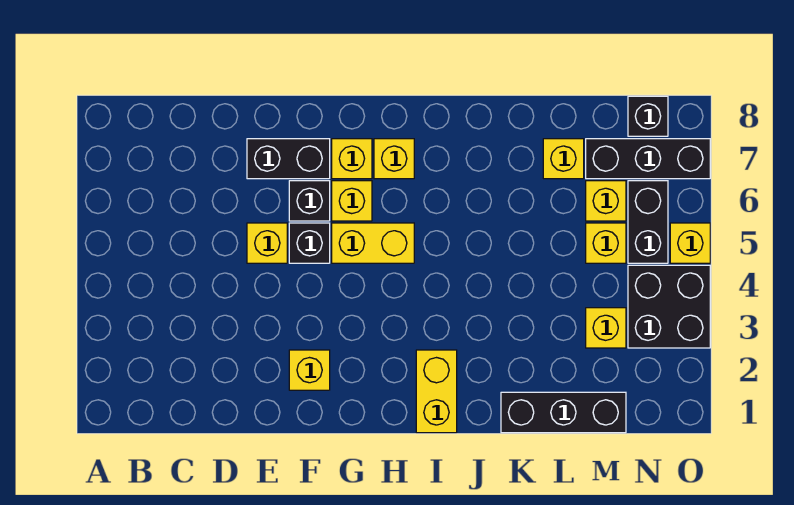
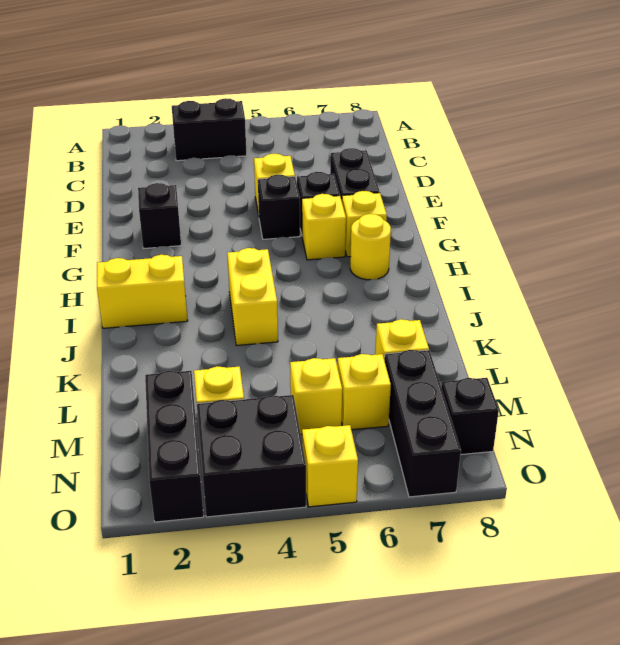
yellow brick F2 level 1 -> black brick F2 level 1
yellow brick G5:H5 level 1 -> yellow brick I4:J4 level 1
yellow brick H7 level 1 -> yellow round brick H7 level 1
black brick K1:M1 level 1 -> black brick M2:O2 level 1
black brick N5:N6 level 1 -> black brick B3:B4 level 1

